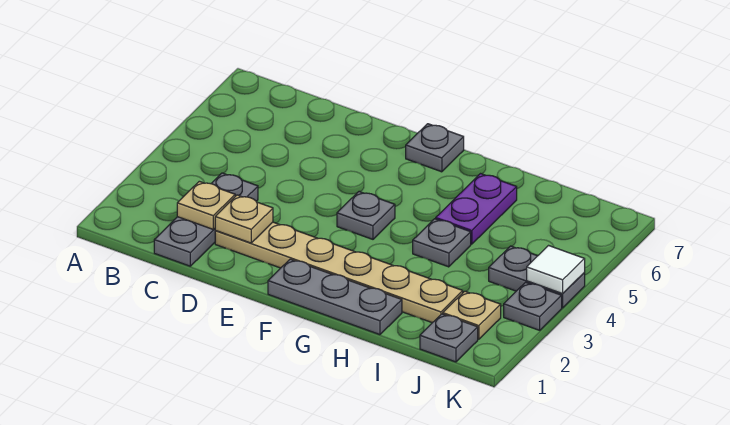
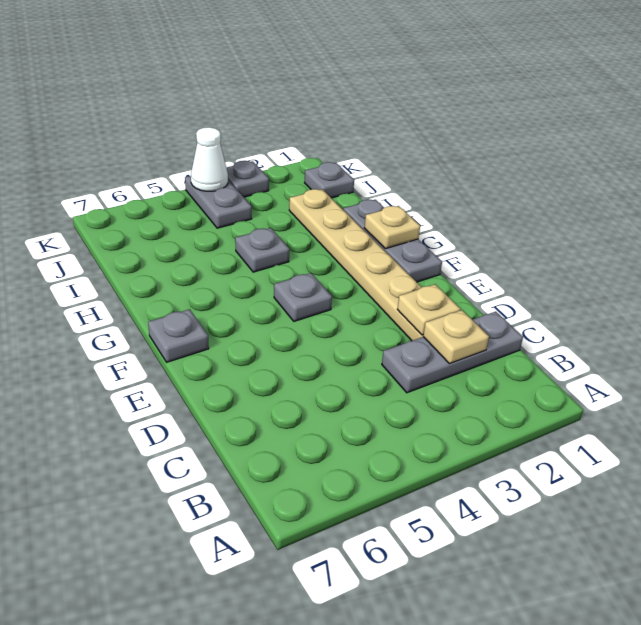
purple plate H5:H6 level 1 -> none
tan plate J2 level 1 -> tan plate G1 level 2
white tile K4 level 2 -> white cone K4 level 2

